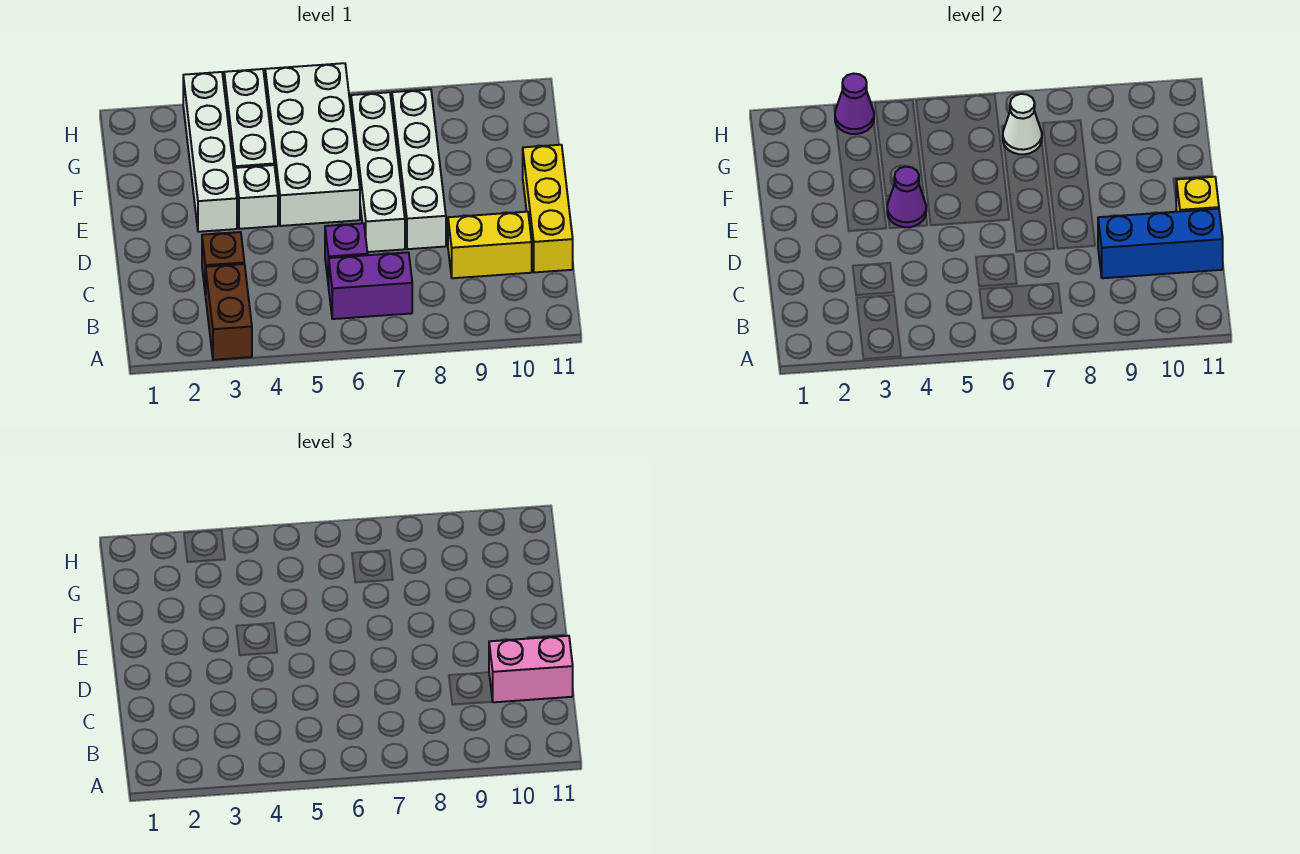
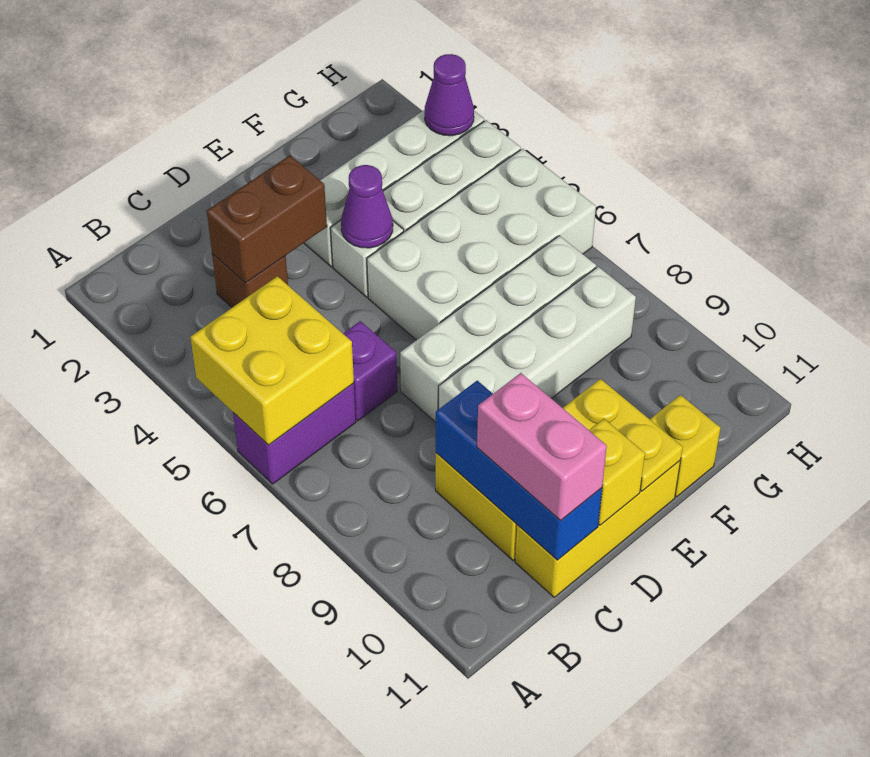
brown brick A3:B3 level 1 -> brown brick C3:D3 level 2
none -> yellow brick A5:B6 level 2
purple brick B6:B7 level 1 -> purple brick A6:B6 level 1
none -> yellow plate E10:E11 level 2
none -> yellow brick F11 level 1
white cone G7 level 2 -> none

